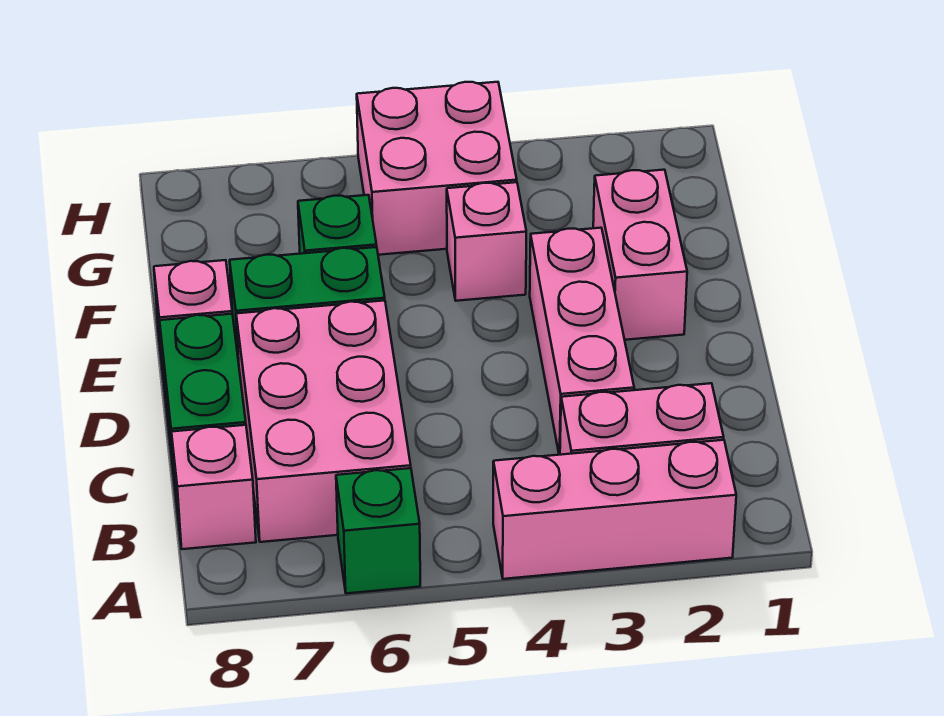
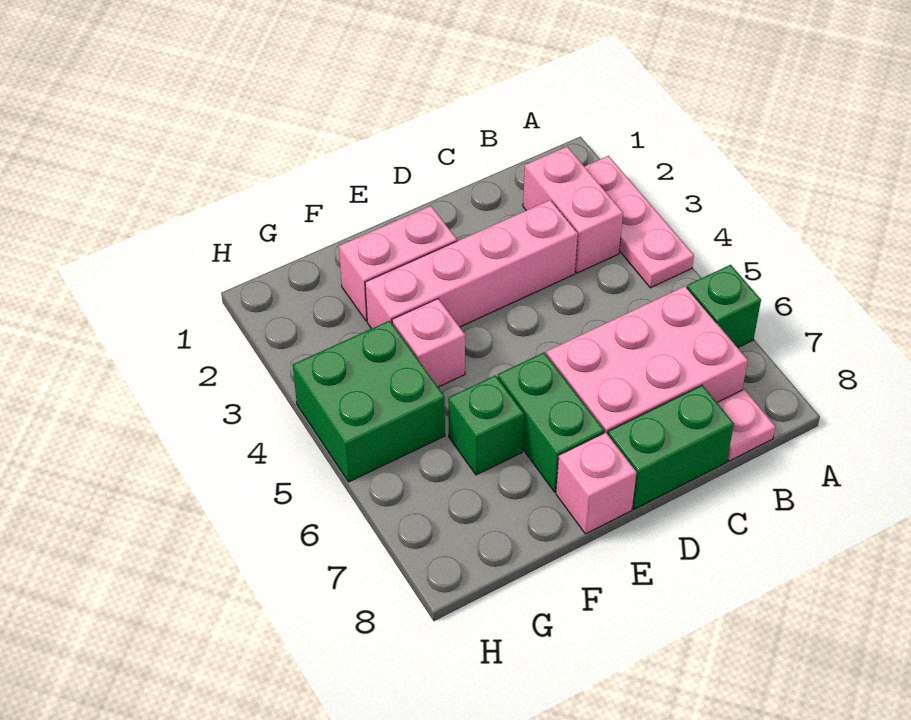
pink brick A2:A4 level 1 -> pink plate A2:A4 level 1
pink brick B8 level 1 -> pink plate B8 level 1
pink brick C3:E3 level 1 -> pink brick C3:F3 level 1
pink brick G4:H5 level 1 -> green brick G4:H5 level 1

